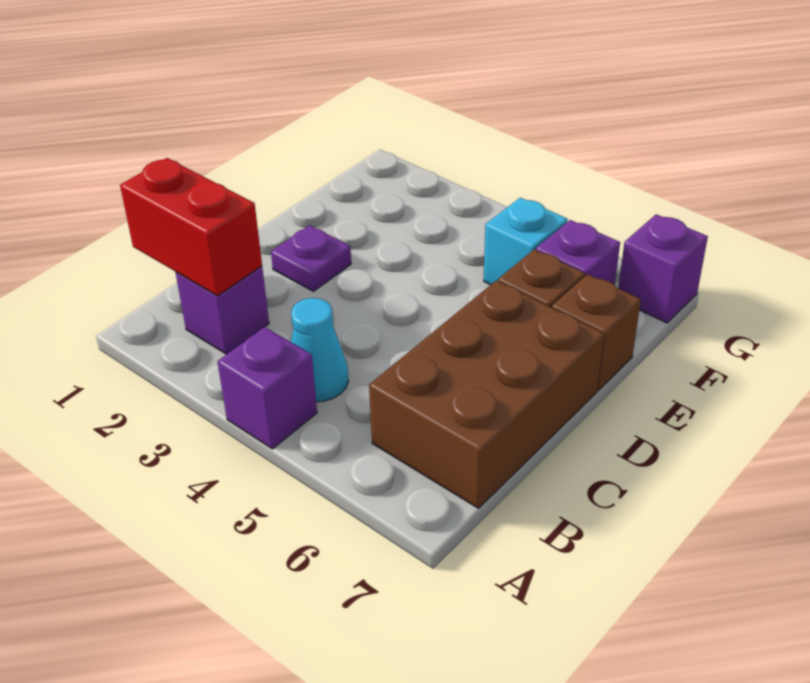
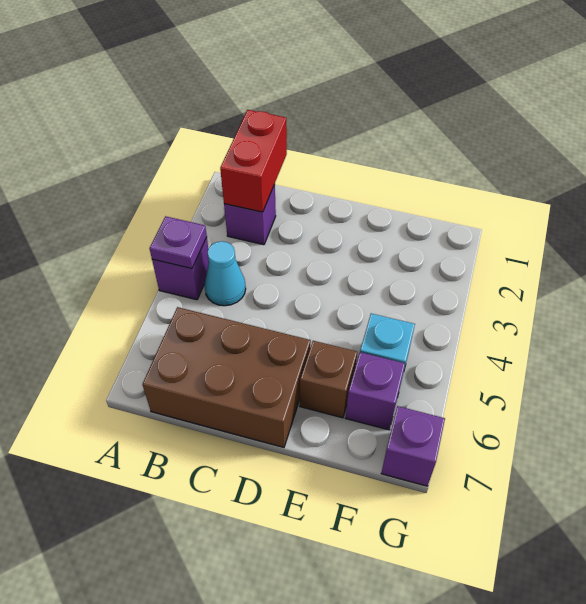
purple plate D2 level 1 -> purple plate A4 level 2
brown brick E7 level 1 -> none

